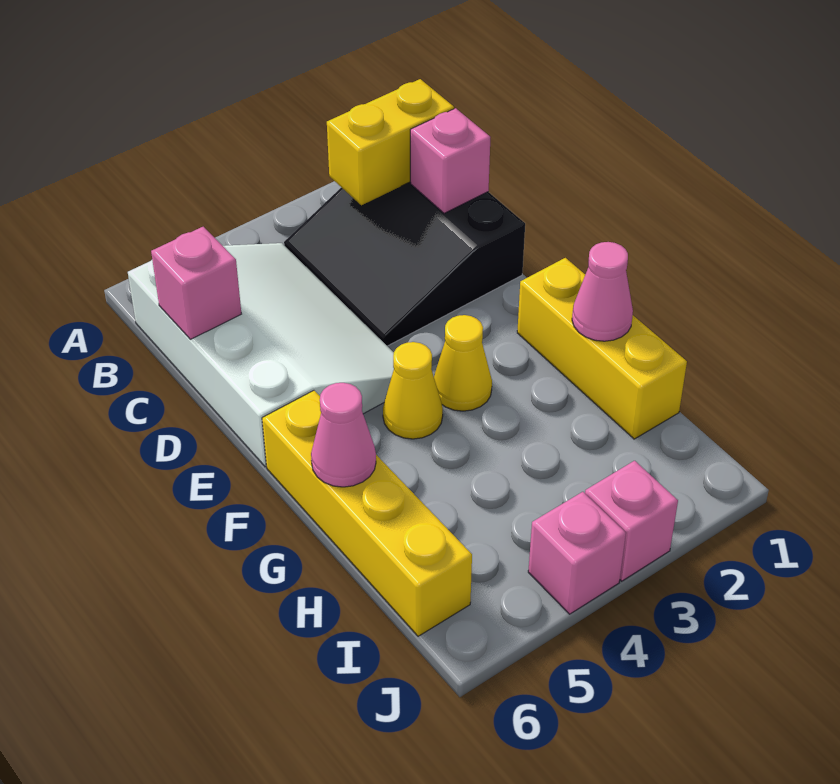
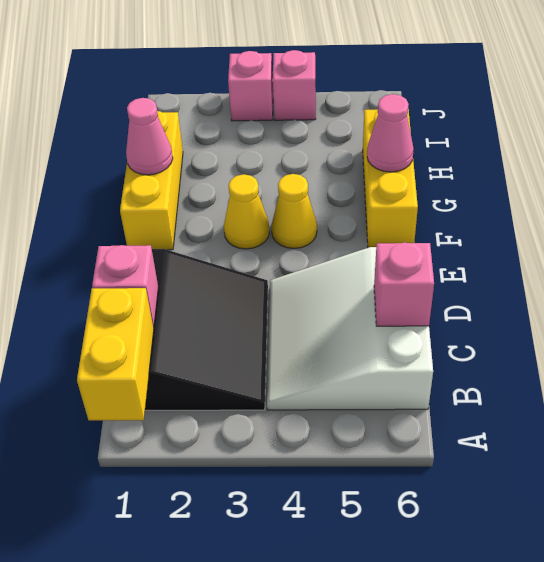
yellow brick B1:B2 level 2 -> yellow brick A1:B1 level 2
white slope B4:E6 level 1 top 6 -> white slope B4:D6 level 1 top 6
yellow brick F6:I6 level 1 -> yellow brick F6:H6 level 1

